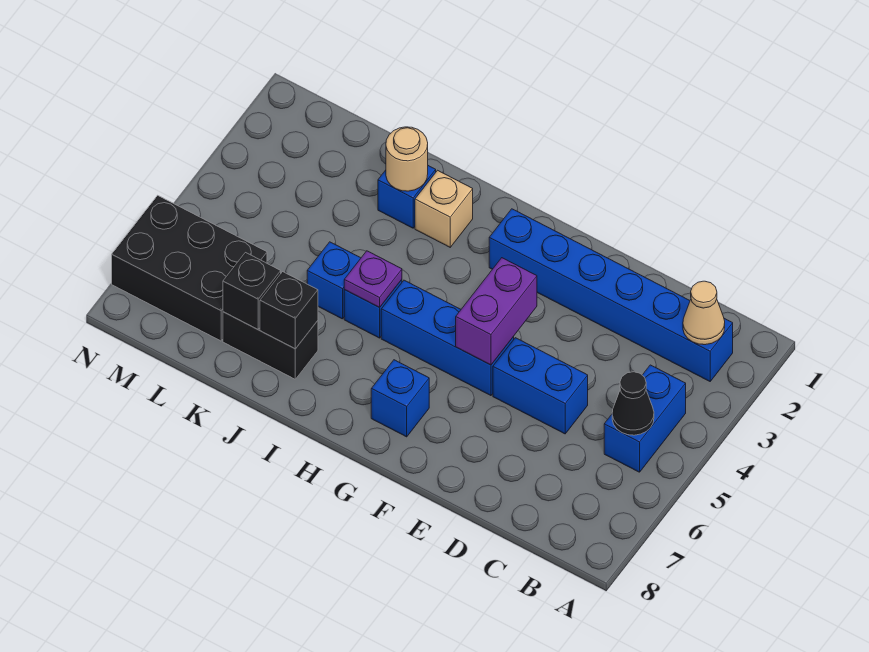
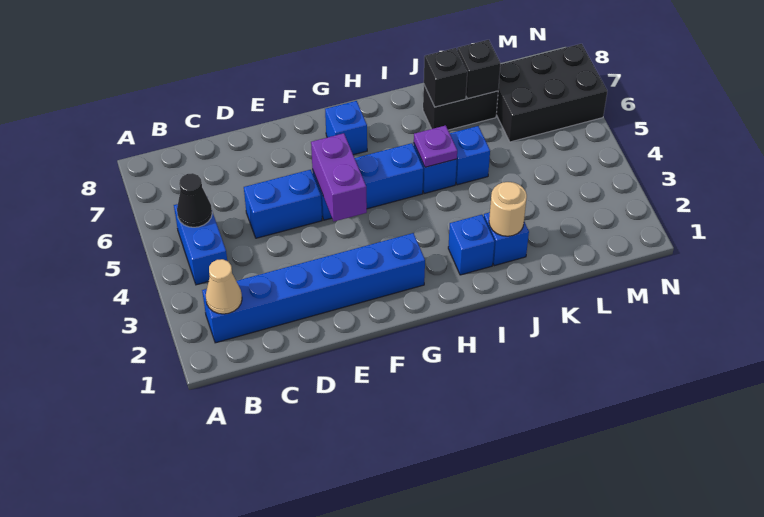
tan brick I2 level 1 -> blue brick I2 level 1

